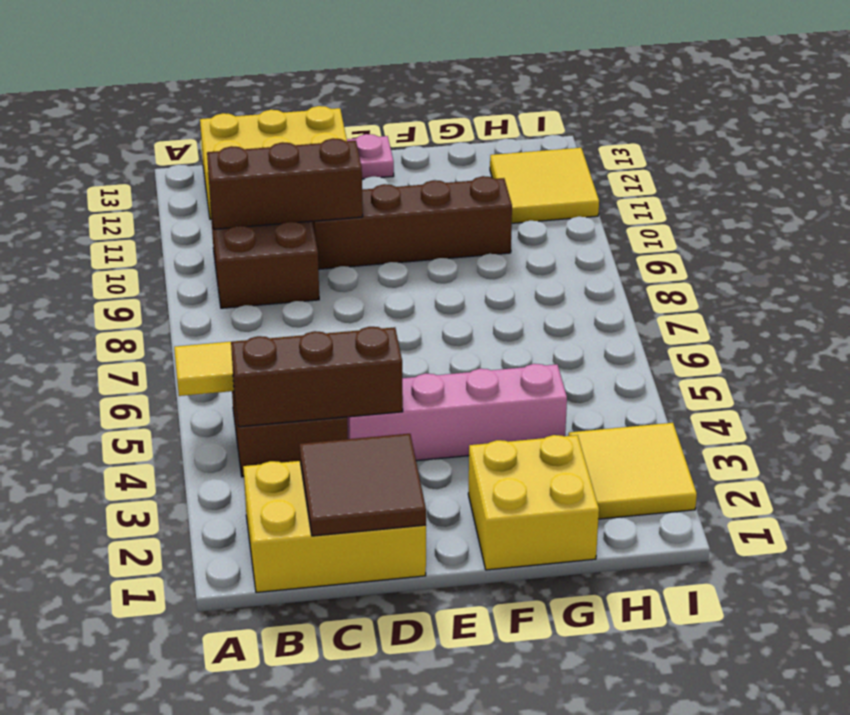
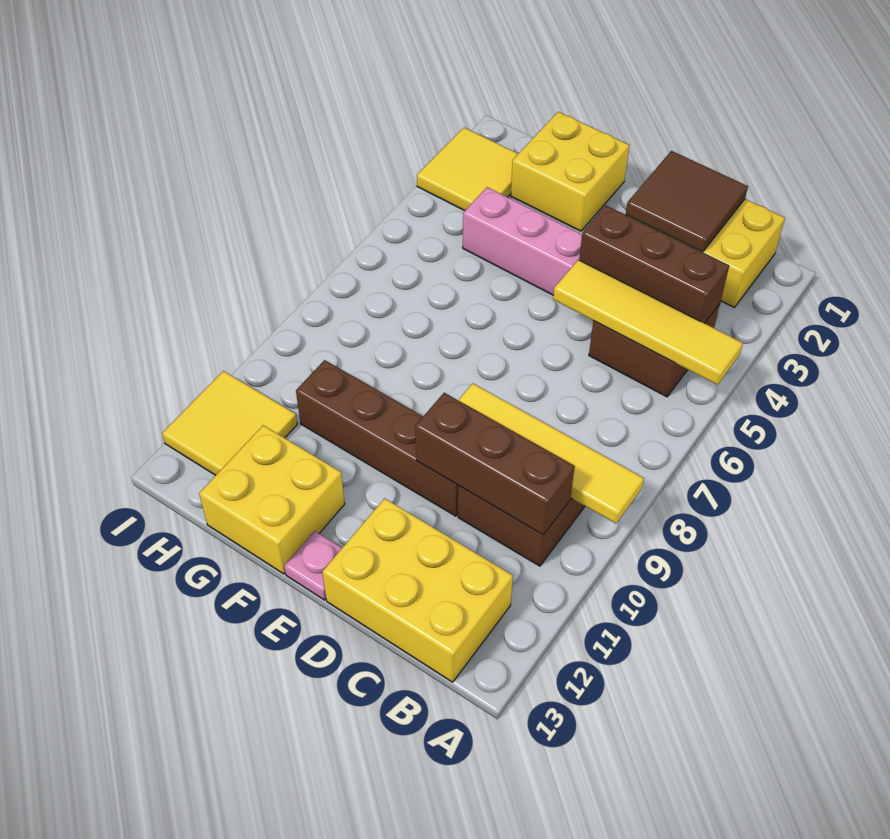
none -> yellow tile A9:D9 level 2
none -> yellow brick F12:G13 level 1

